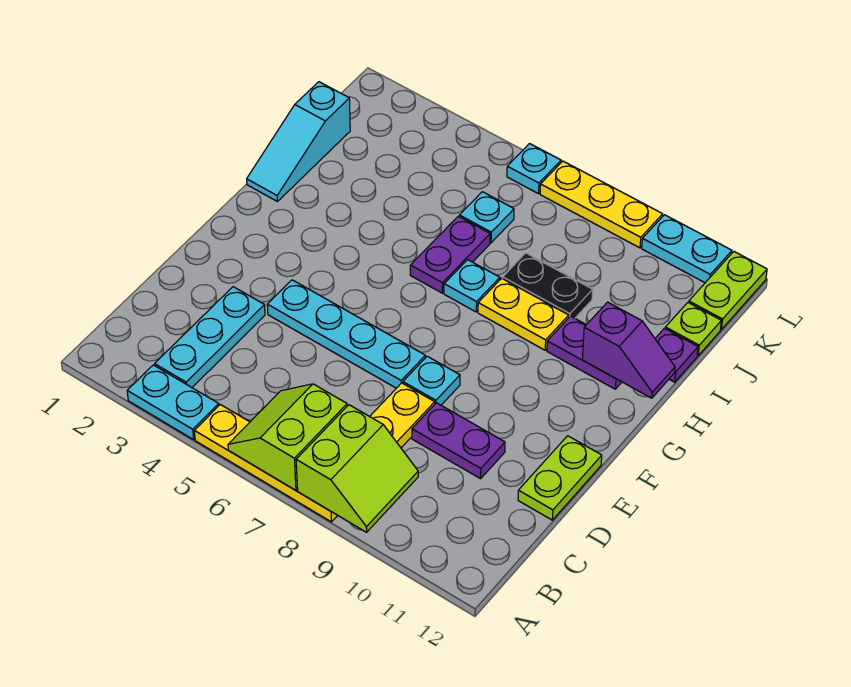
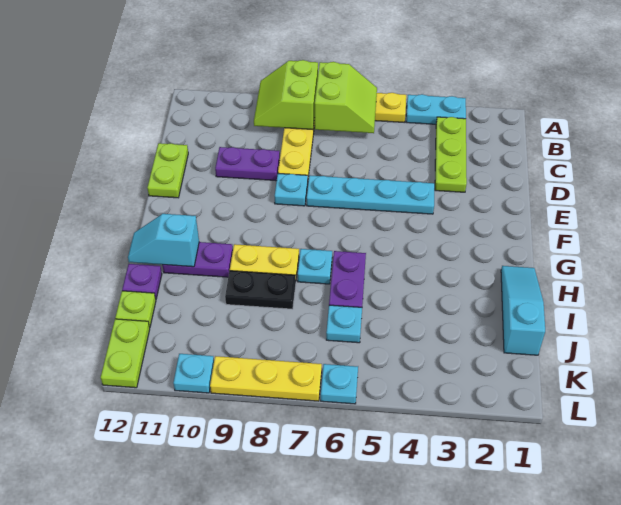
cyan plate B3:D3 level 1 -> lime plate B3:D3 level 1
purple slope H11:H12 level 2 top 11 -> cyan slope H11:H12 level 2 top 11
cyan plate L10:L11 level 1 -> cyan plate L10 level 1

